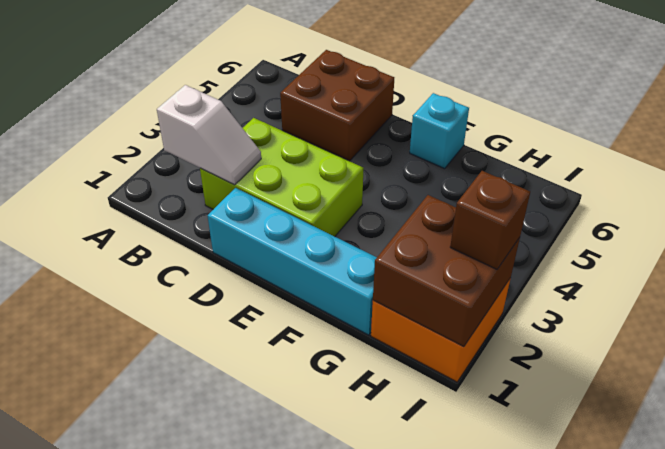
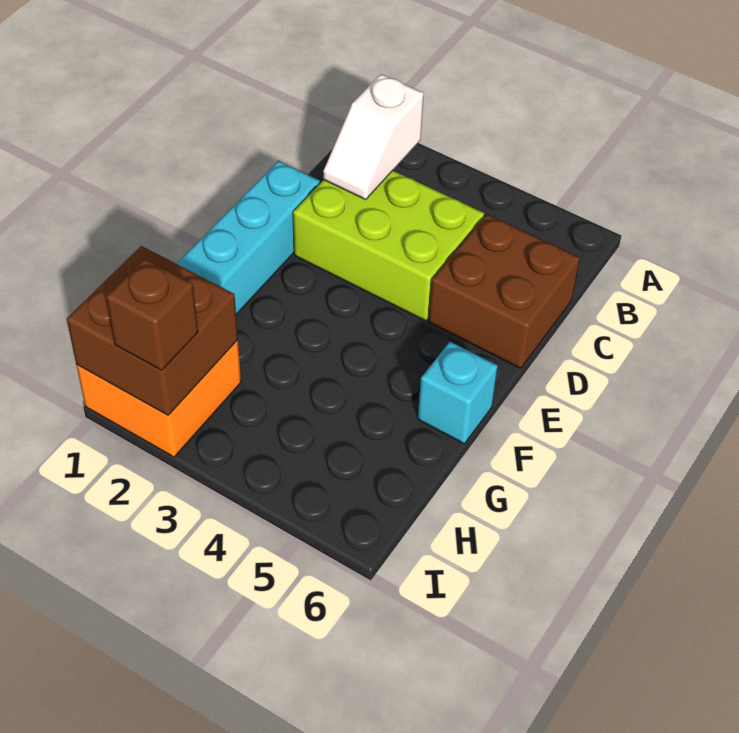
lime brick C2:E3 level 1 -> lime brick C2:D4 level 1

